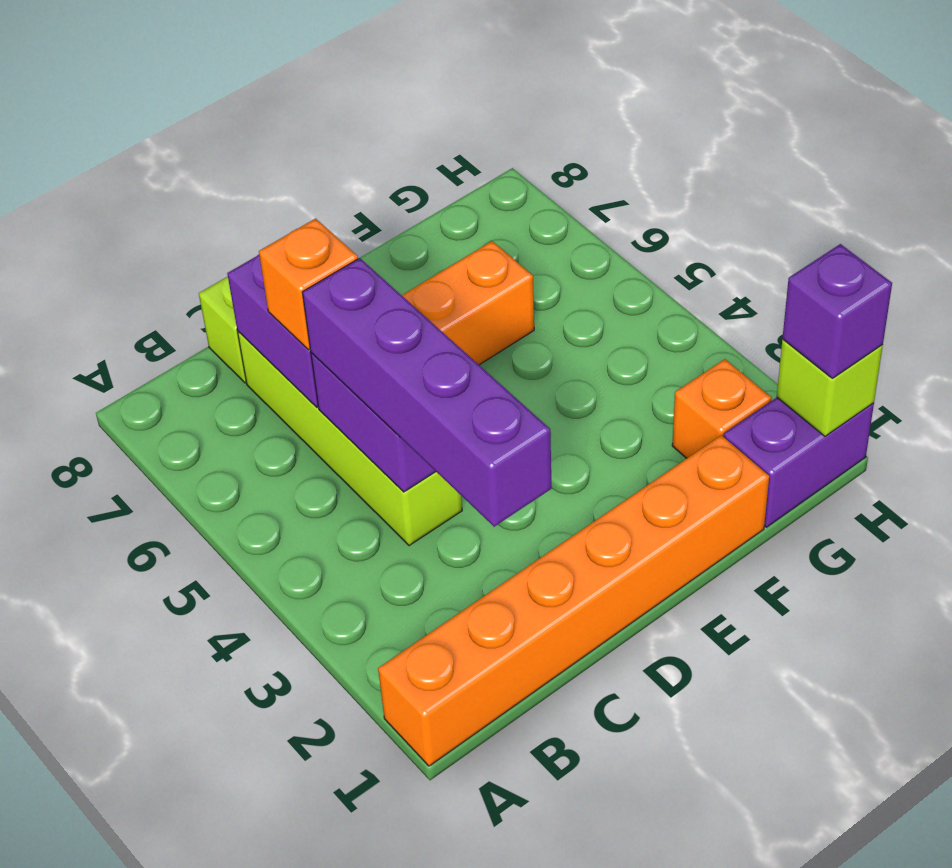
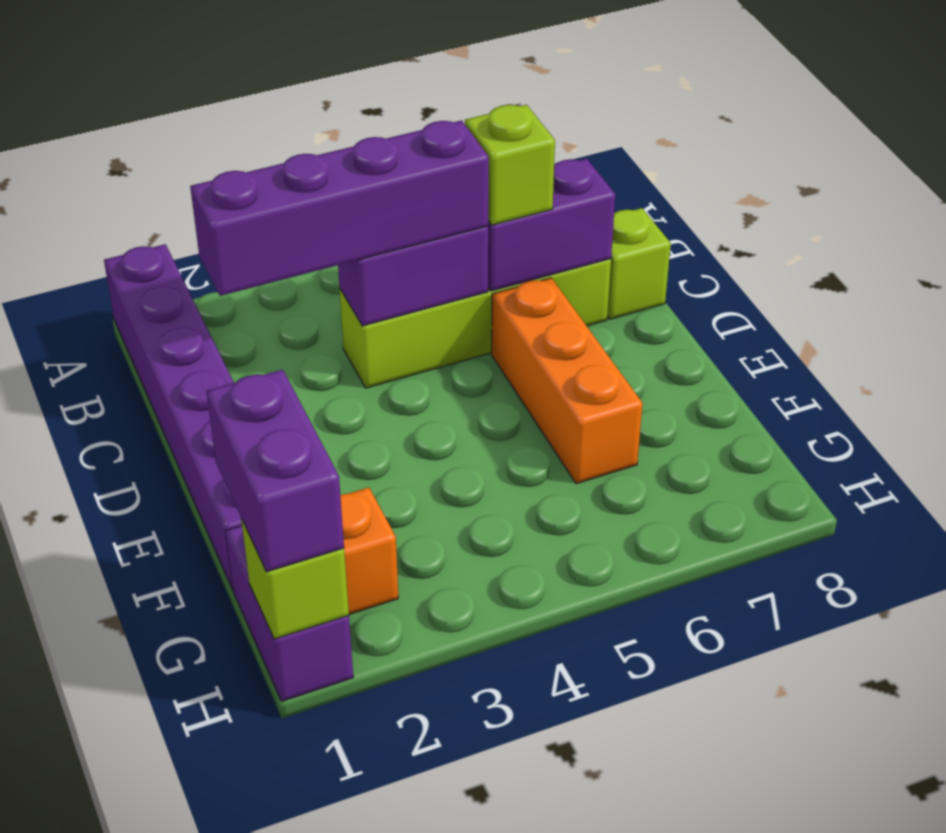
orange brick A1:F1 level 1 -> purple brick A1:F1 level 1
orange brick C6 level 3 -> lime brick C6 level 3
purple brick H1 level 3 -> purple brick G1:H1 level 3

